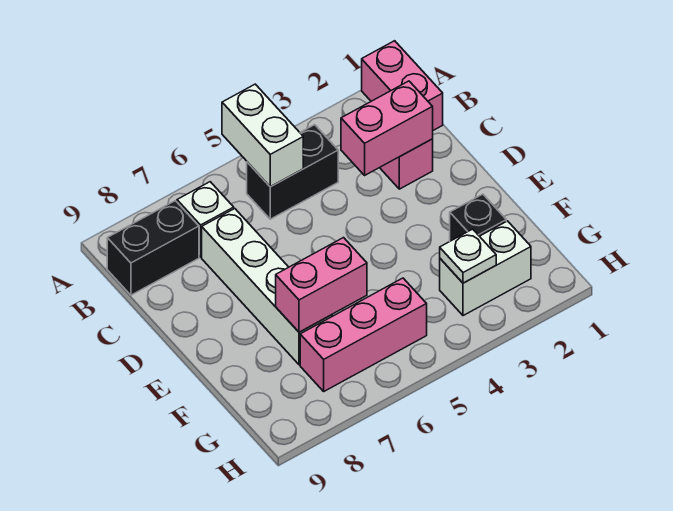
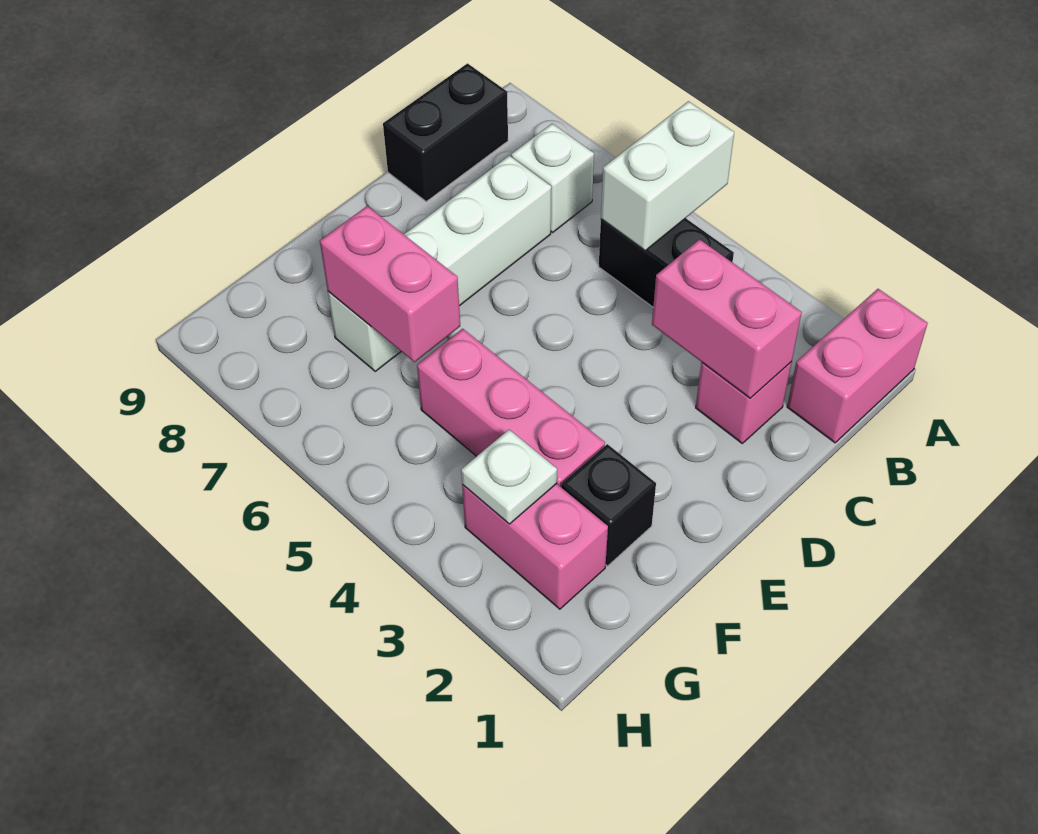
black brick B8:B9 level 1 -> black brick B9:C9 level 1
white brick G2:G3 level 1 -> pink brick G2:G3 level 1
pink brick G5:G7 level 1 -> pink brick F3:F5 level 1

